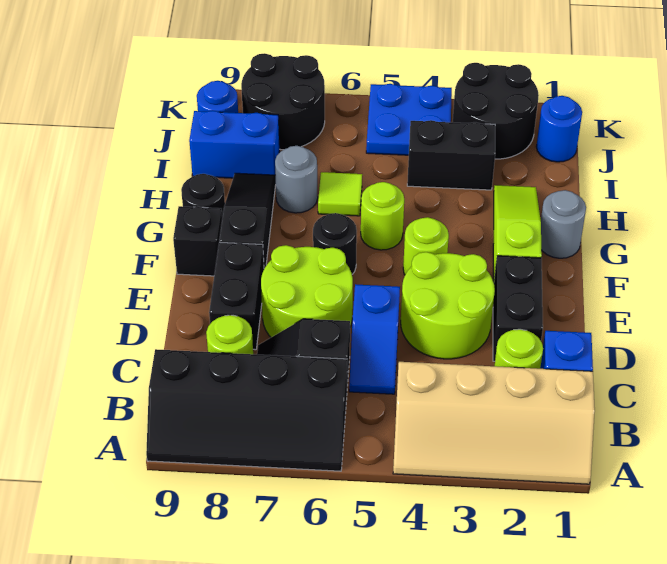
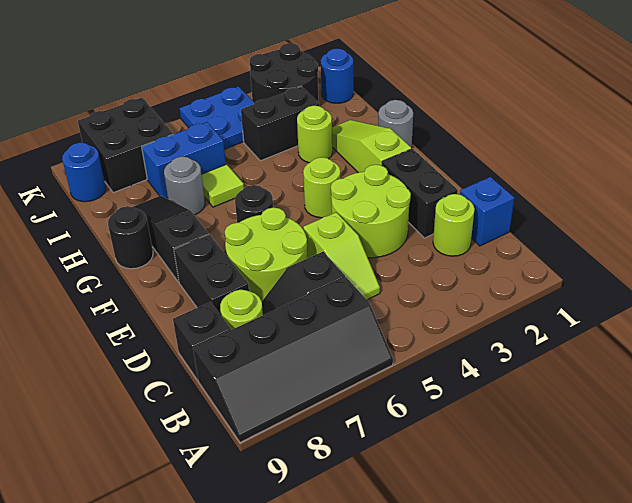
tan slope A1:B4 level 1 top B -> none
blue slope C5:D5 level 1 top D -> lime slope C5:D5 level 1 top D
black brick F9 level 1 -> black brick C9 level 1
lime round brick G5 level 1 -> lime round brick H3 level 1
blue brick I8:I9 level 1 -> blue brick I6:I7 level 1
black round brick J7:K8 level 1 -> black brick J7:K8 level 1

